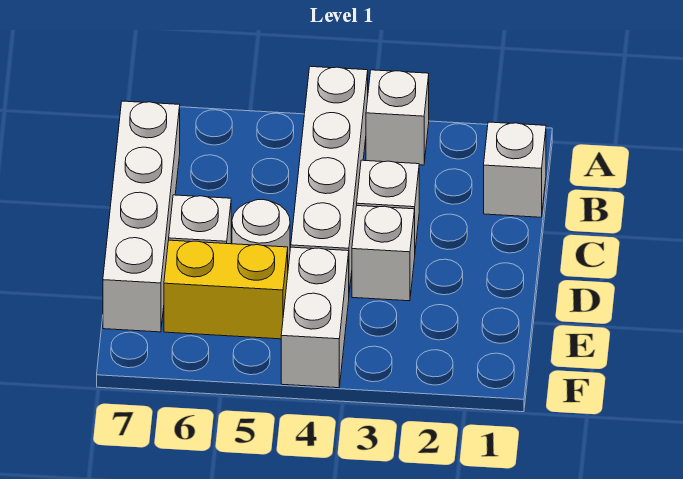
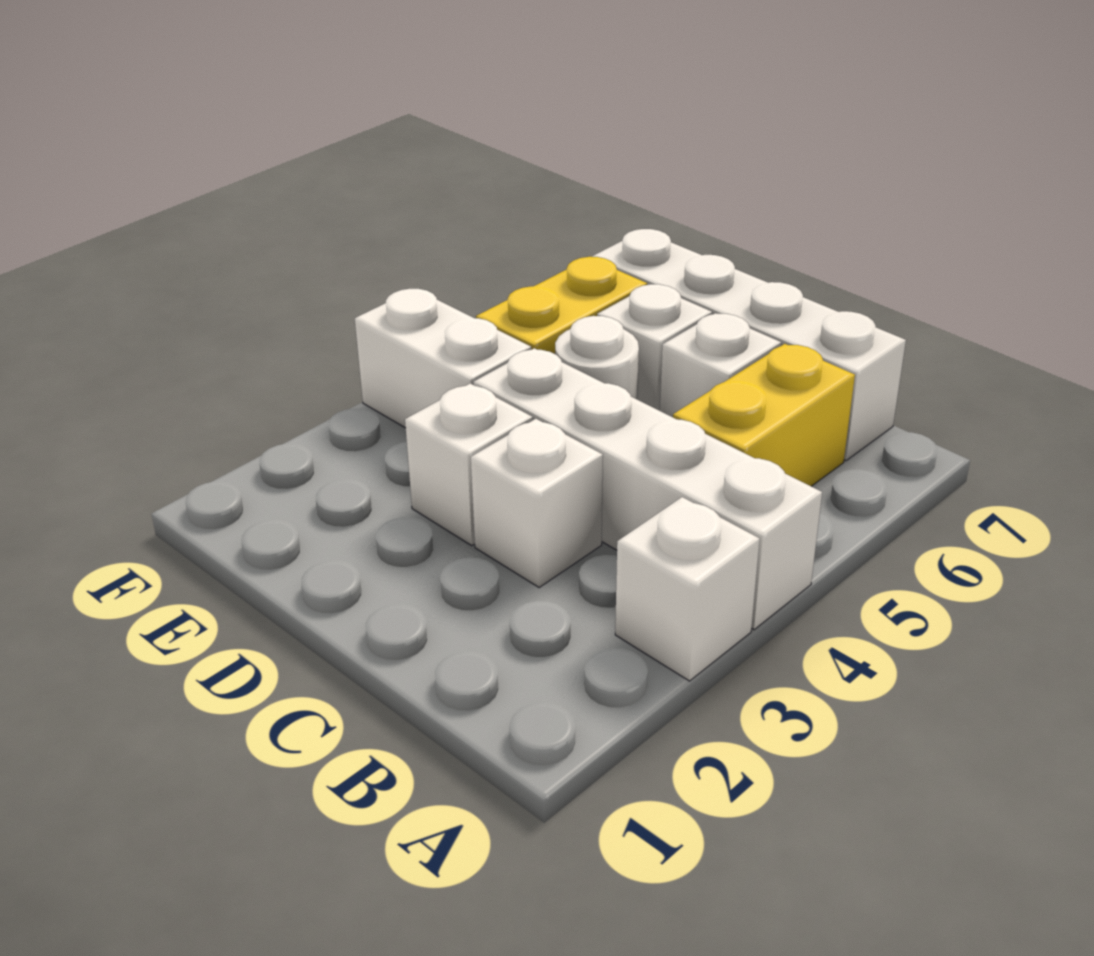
white brick B1 level 1 -> white brick C6 level 1
none -> yellow brick B5:B6 level 1

